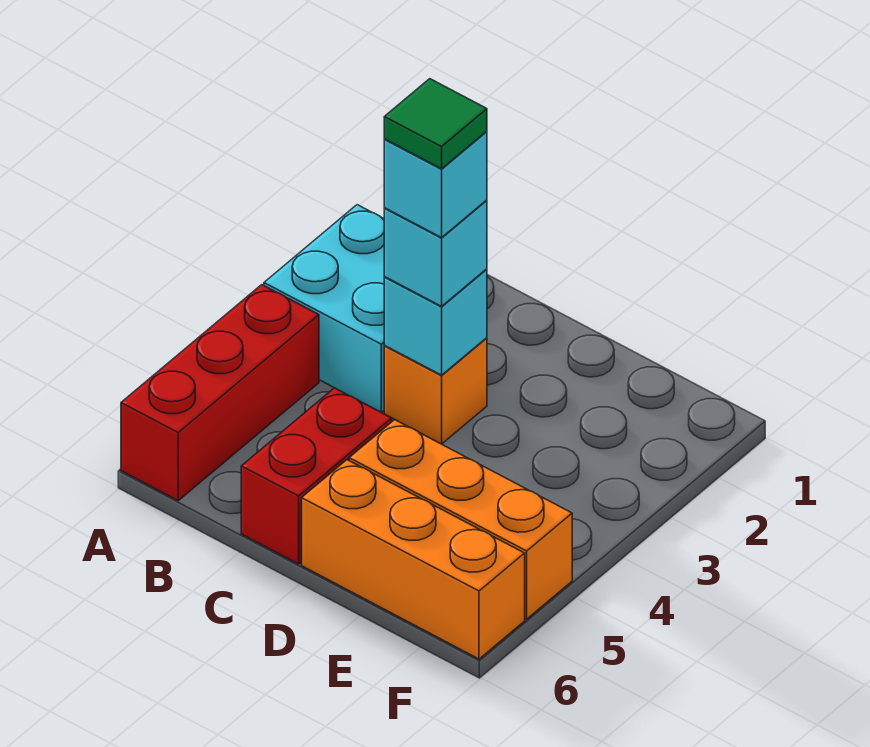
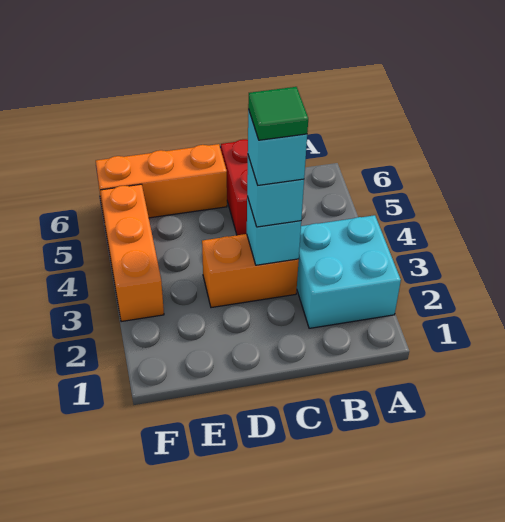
red brick A4:A6 level 1 -> none
orange brick C3 level 1 -> orange brick C3:D3 level 1
orange brick D5:F5 level 1 -> orange brick F3:F5 level 1

